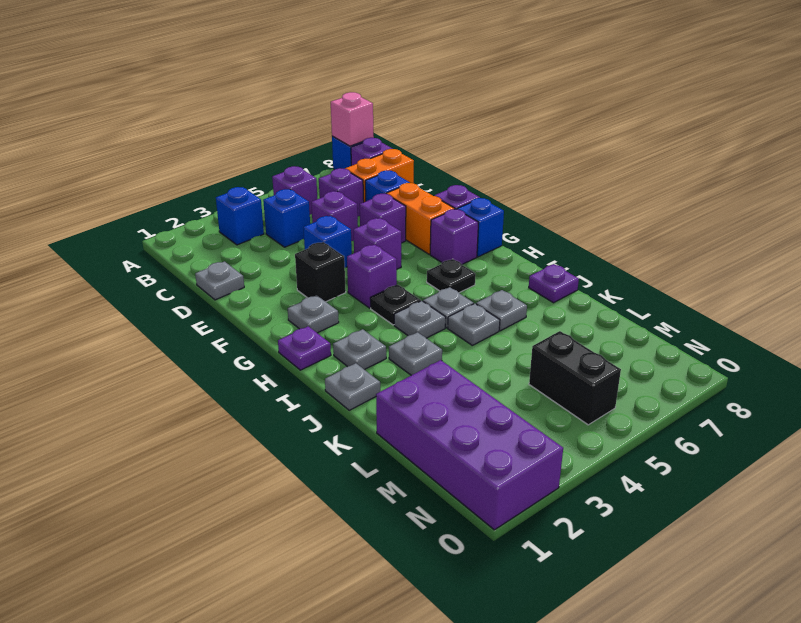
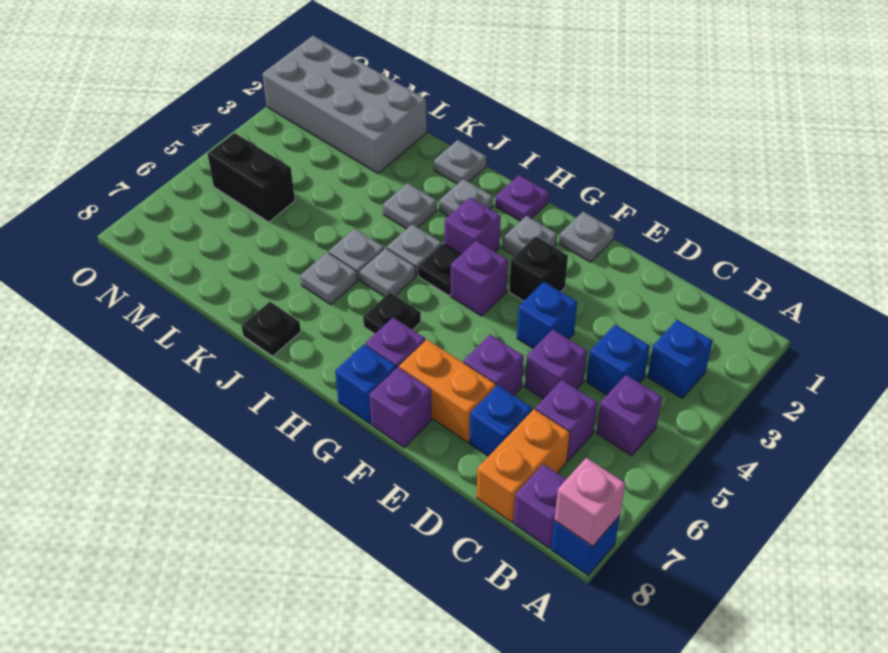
grey plate D1 level 1 -> grey plate F1 level 1
purple brick F5 level 1 -> purple brick H3 level 1
purple plate J8 level 1 -> black plate J8 level 1
purple brick L1:O2 level 1 -> grey brick L1:O2 level 1

